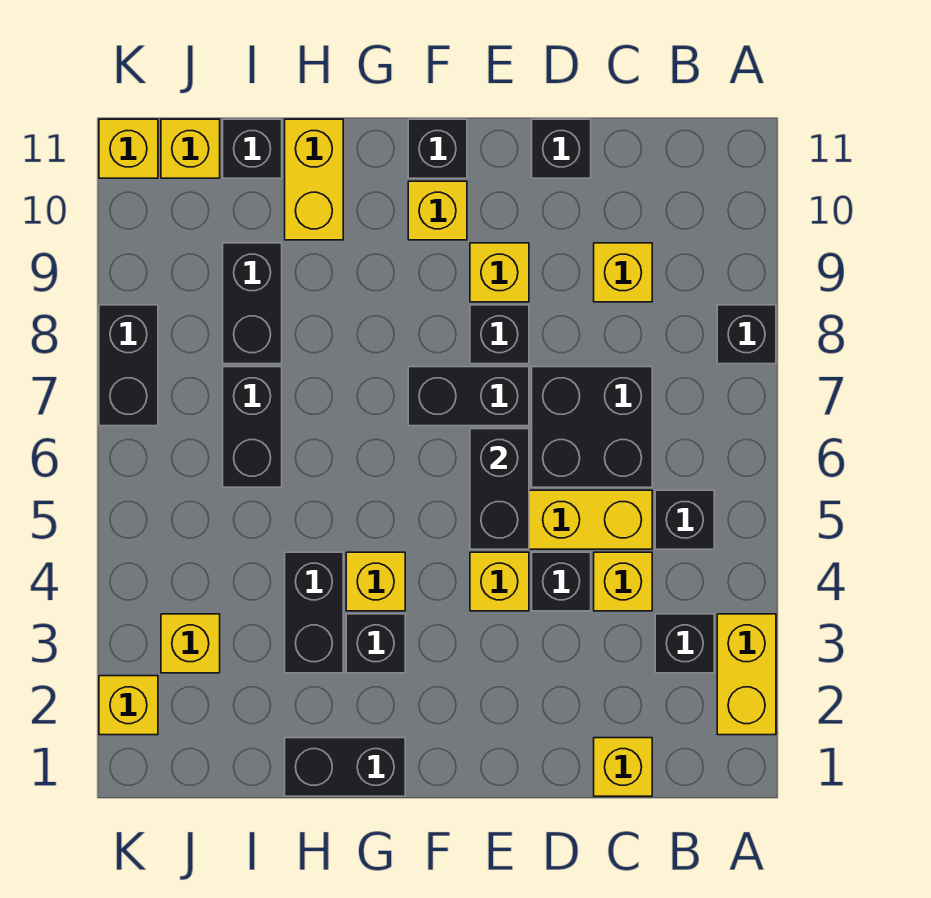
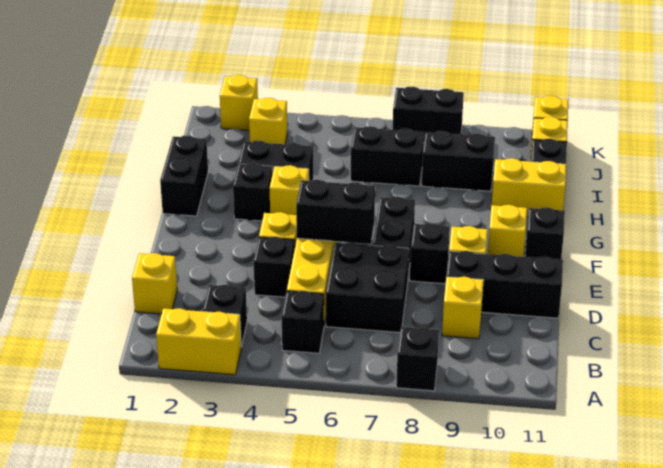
yellow brick C4 level 1 -> none
black brick D11 level 1 -> black brick D9:D11 level 1

